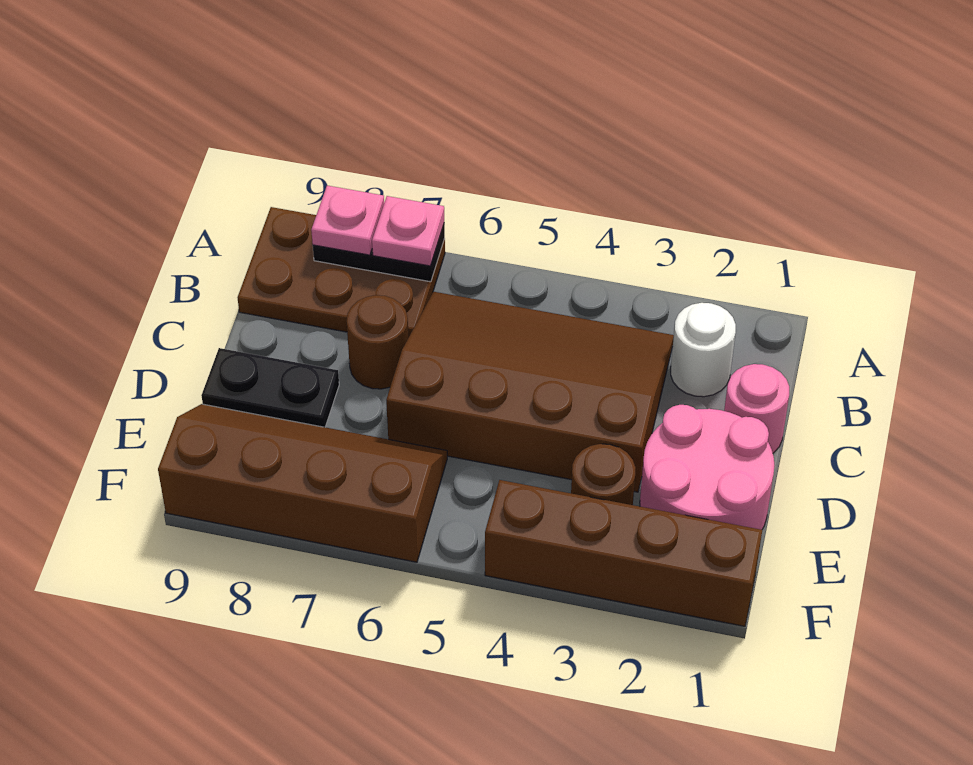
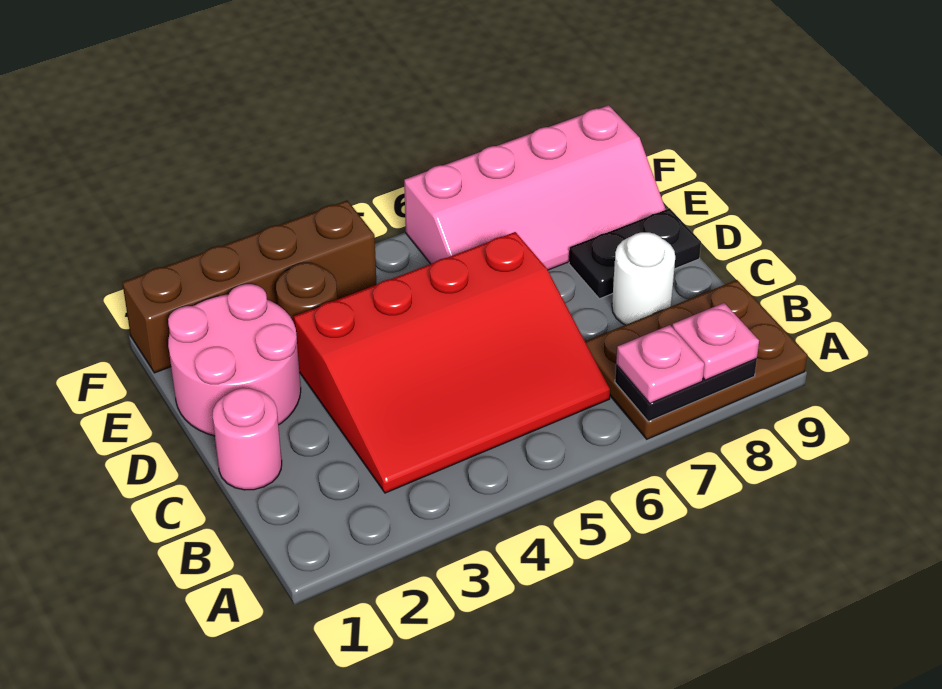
white round brick B2 level 1 -> white round brick C8 level 1
brown slope B3:D6 level 1 top D -> red slope B3:D6 level 1 top D
brown round brick C7 level 1 -> none
brown slope E6:F9 level 1 top F -> pink slope E6:F9 level 1 top F

